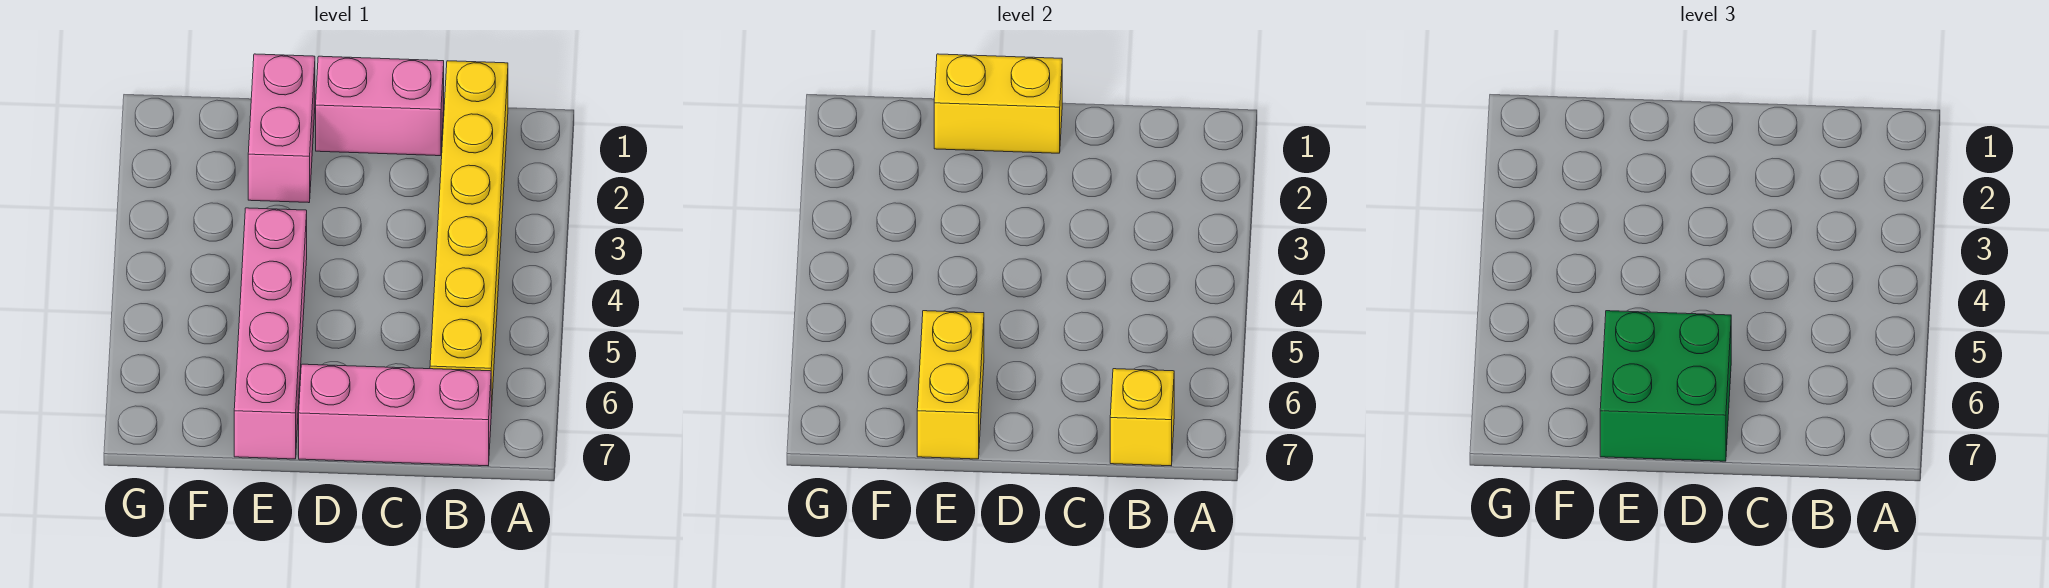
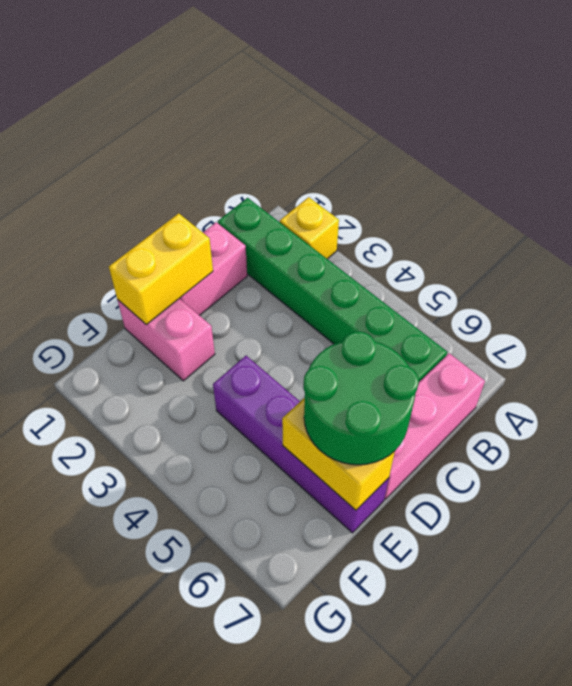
yellow brick B1:B6 level 1 -> green brick B1:B6 level 1
yellow brick B7 level 2 -> yellow brick A2 level 1
green brick D6:E7 level 3 -> green round brick D6:E7 level 3
pink brick E4:E7 level 1 -> purple brick E4:E7 level 1

